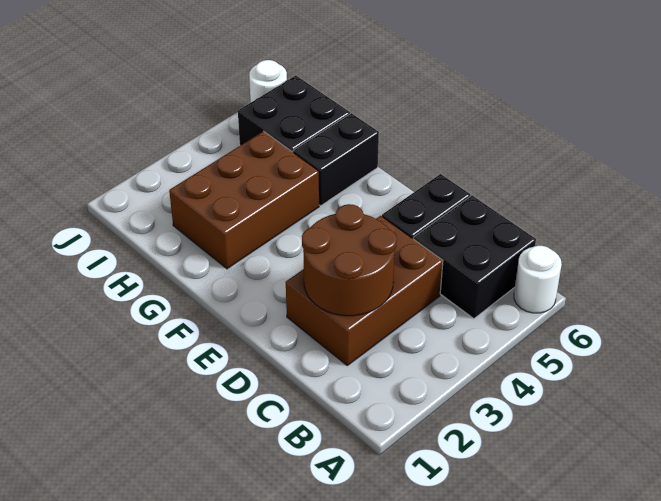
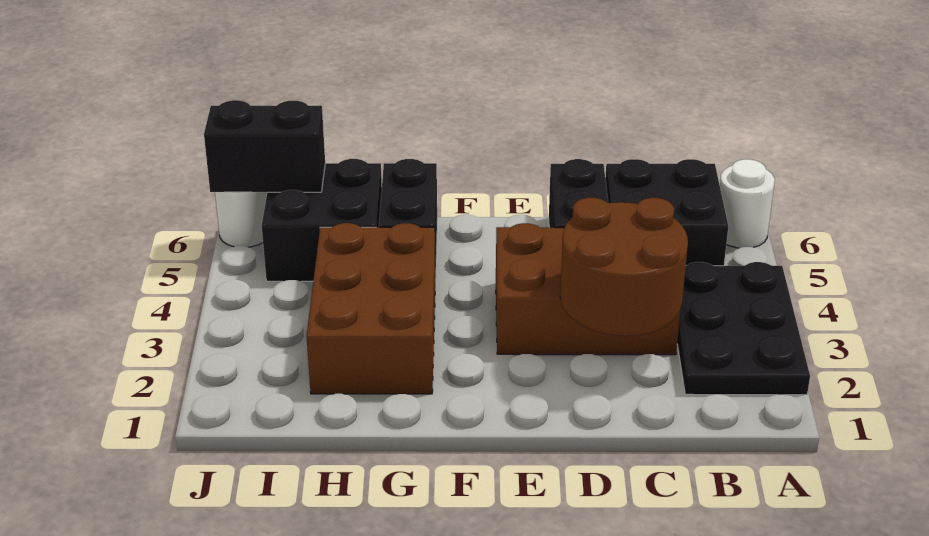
none -> black plate A2:B4 level 1
brown brick C2:D4 level 1 -> brown brick C3:E4 level 1
none -> black brick I6:J6 level 2

